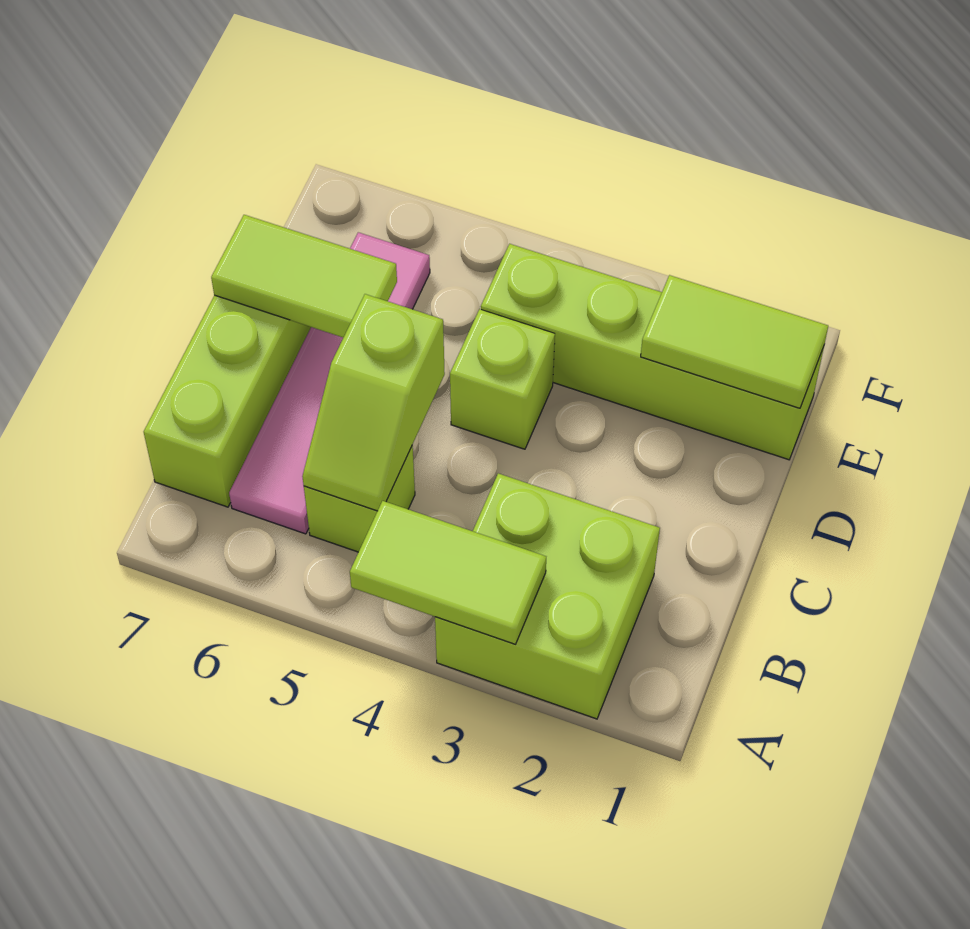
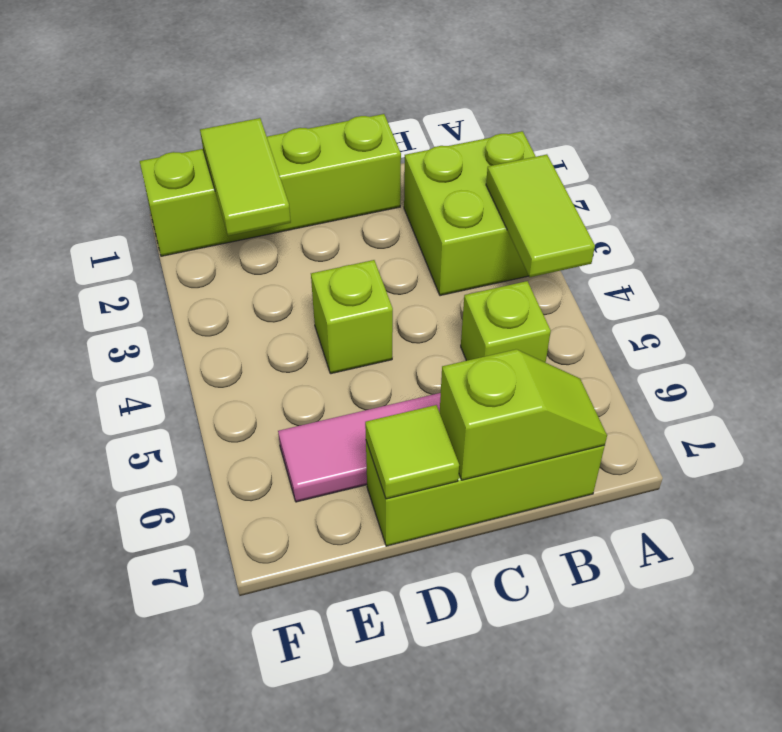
lime slope B5:C5 level 2 top C -> lime slope B7:C7 level 2 top C
lime tile D6:D7 level 2 -> lime tile D7 level 2
lime brick E1:E4 level 1 -> lime brick C1:F1 level 1

